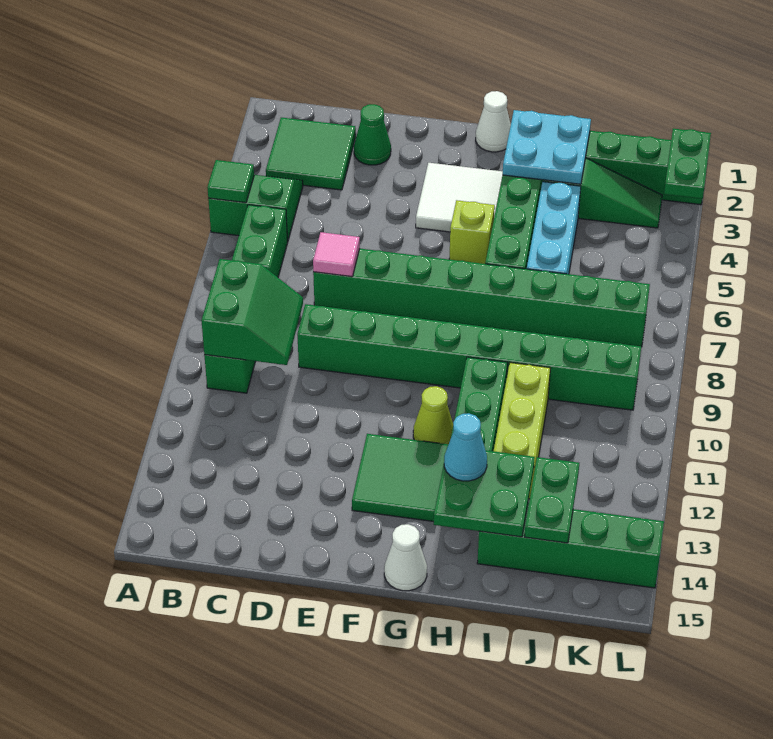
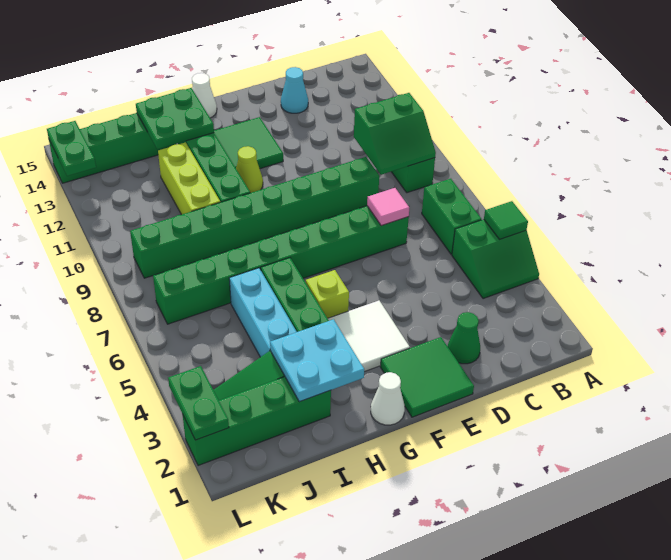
green tile B2:C3 level 1 -> green tile E1:F2 level 1
green slope B9:C10 level 2 top B -> green slope B9:C10 level 2 top 10
cyan cone H13 level 3 -> cyan cone D14 level 1
green plate J13:J14 level 2 -> green plate L13:L14 level 2

